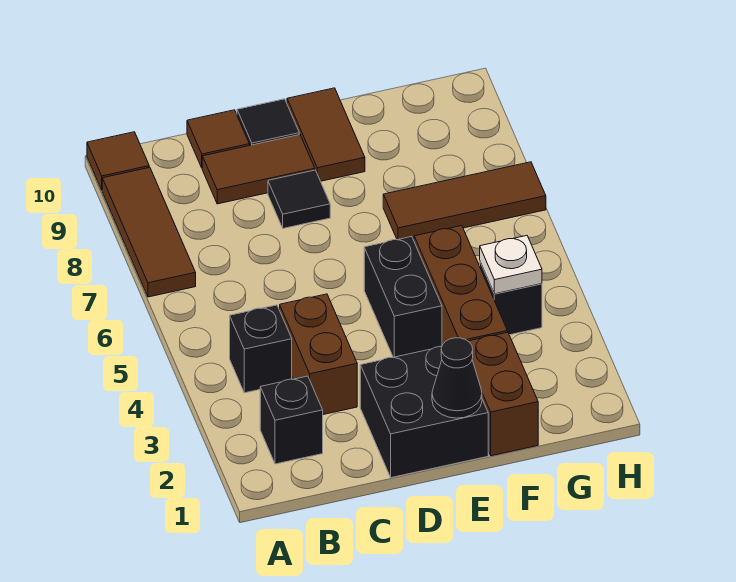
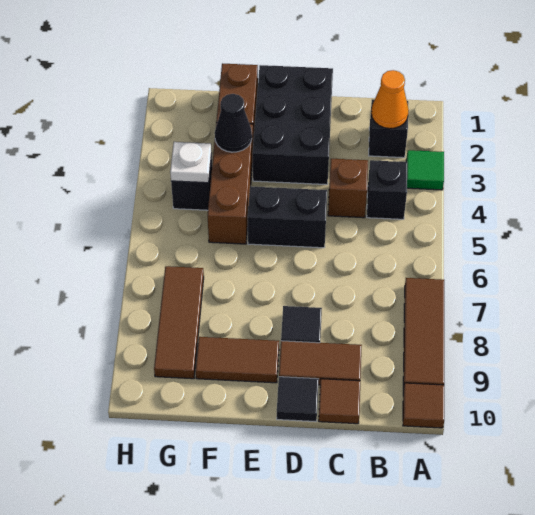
none -> green tile A3 level 1
none -> orange cone B2 level 2
brown brick C3:C4 level 1 -> brown brick C4 level 1
black brick D1:E2 level 1 -> black brick D1:E3 level 1
black cone E1 level 2 -> black cone F3 level 2
black brick E4:E5 level 1 -> black brick D5:E5 level 1
brown tile E9:E10 level 1 -> brown tile E9:F9 level 1
brown tile F7:H7 level 1 -> brown tile G7:G9 level 1

